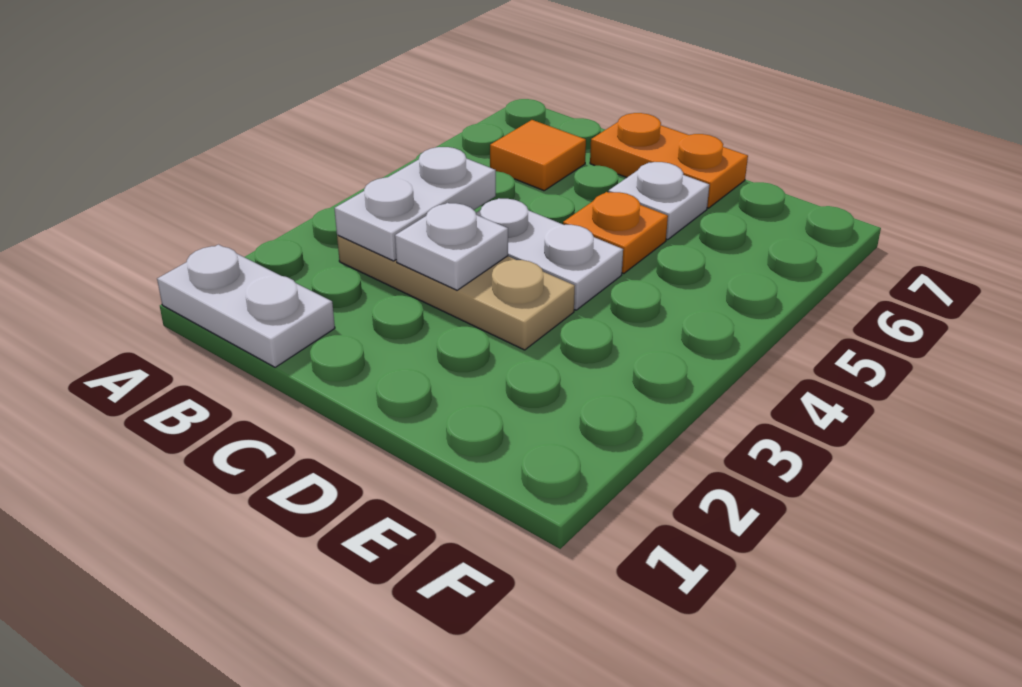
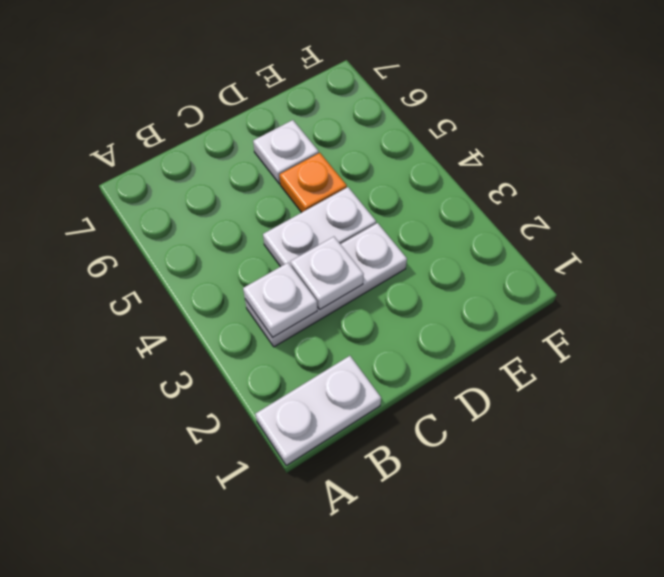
tan plate B3:D3 level 1 -> white plate B3:D3 level 1
white plate B3:B4 level 2 -> white plate B3 level 2
orange tile B6 level 1 -> none
orange plate C7:D7 level 1 -> none

